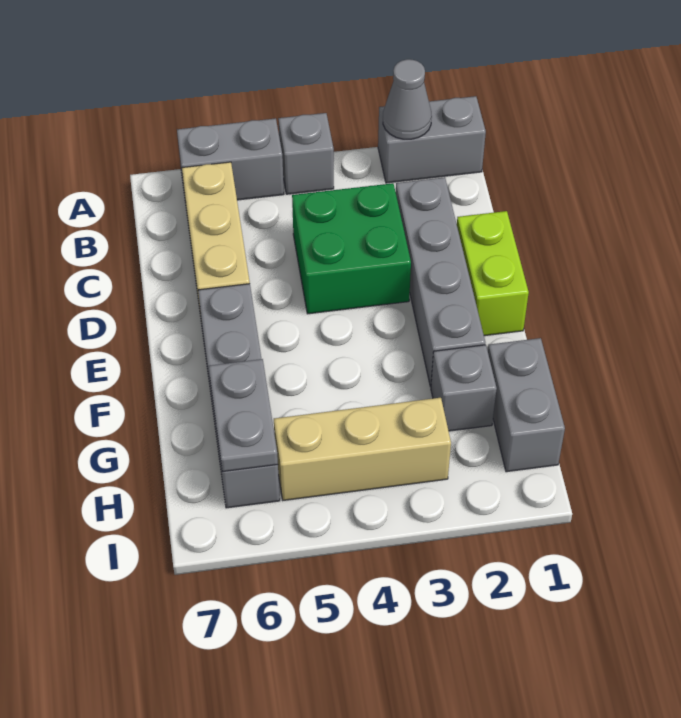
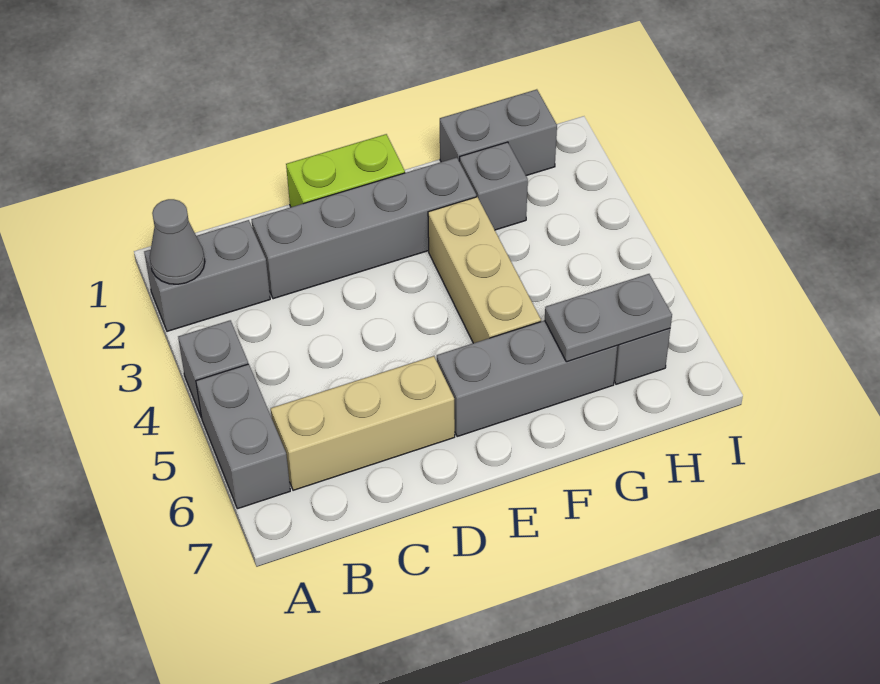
grey brick A1:A2 level 1 -> grey brick A2:B2 level 1
green brick C3:D4 level 1 -> none
tan brick H3:H5 level 1 -> tan brick F3:F5 level 1

